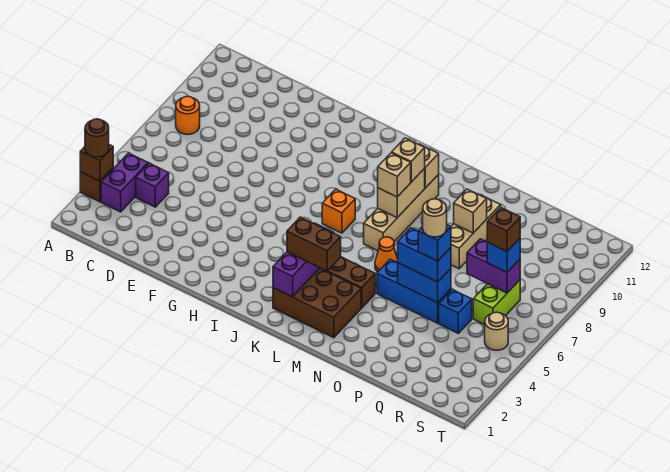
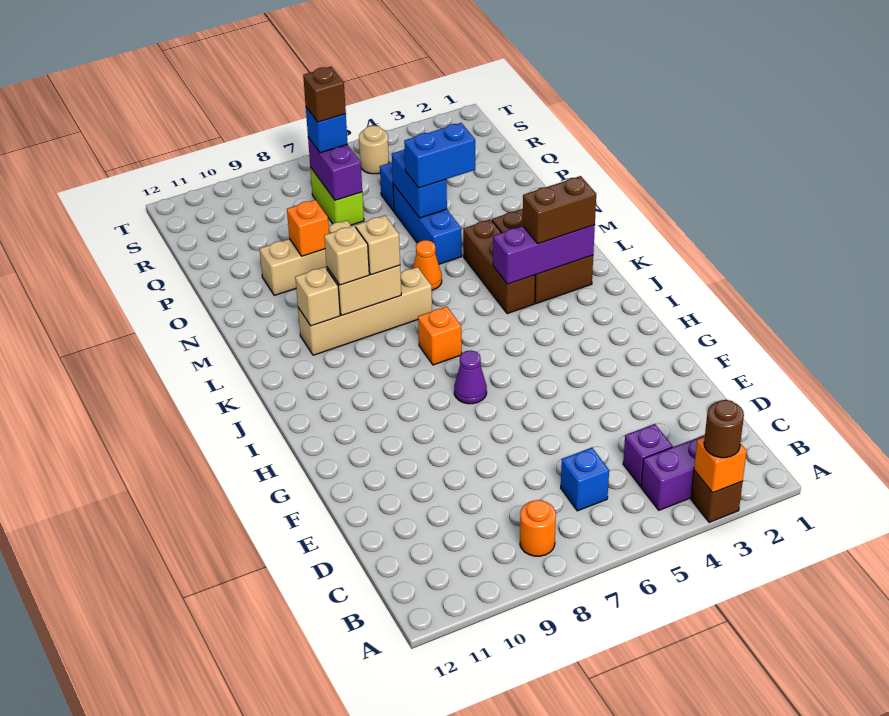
brown brick A3 level 2 -> orange brick A3 level 2
none -> purple cone H7 level 1
brown brick K3:L3 level 3 -> brown brick K2:K3 level 3
blue brick O5:P5 level 3 -> blue brick O4:O5 level 3
tan brick O9 level 2 -> orange brick O9 level 2
blue brick P5 level 4 -> blue brick C6 level 1
tan round brick P5 level 5 -> none
lime brick R6:R7 level 1 -> lime brick Q7:R7 level 1

